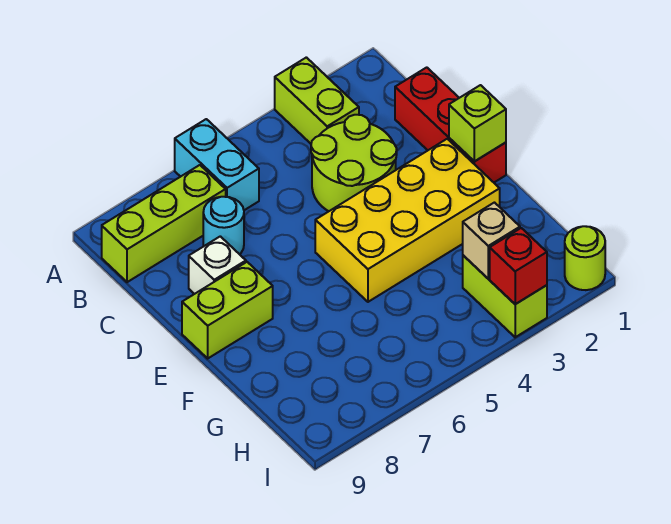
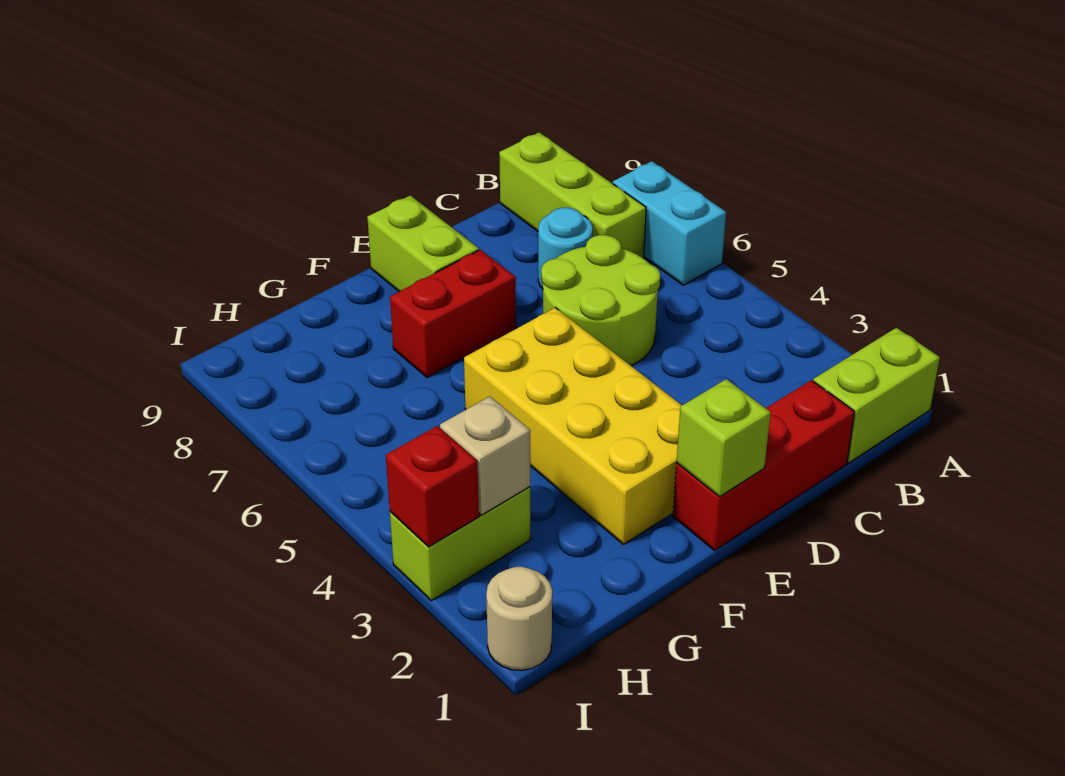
lime brick A3:B3 level 1 -> lime brick A1:B1 level 1
cyan brick A6:B6 level 1 -> cyan brick A6:A7 level 1
lime round brick C3:D4 level 1 -> lime round brick C5:D6 level 1
white brick D8 level 1 -> none
none -> red brick E7:F7 level 1
lime round brick I1 level 1 -> tan round brick I1 level 1

